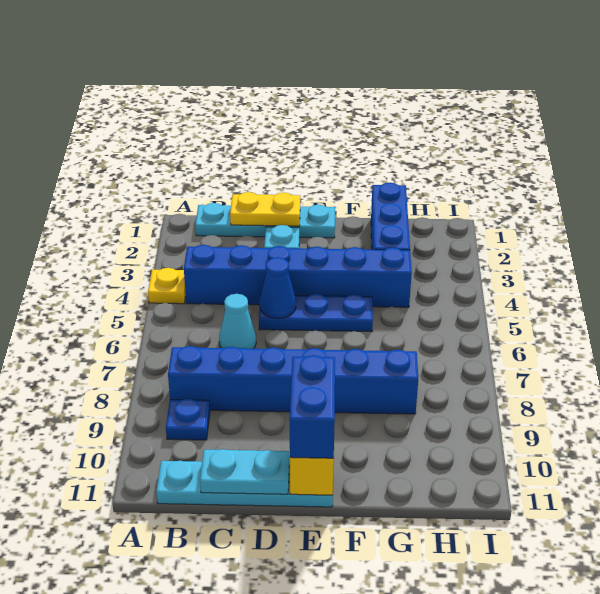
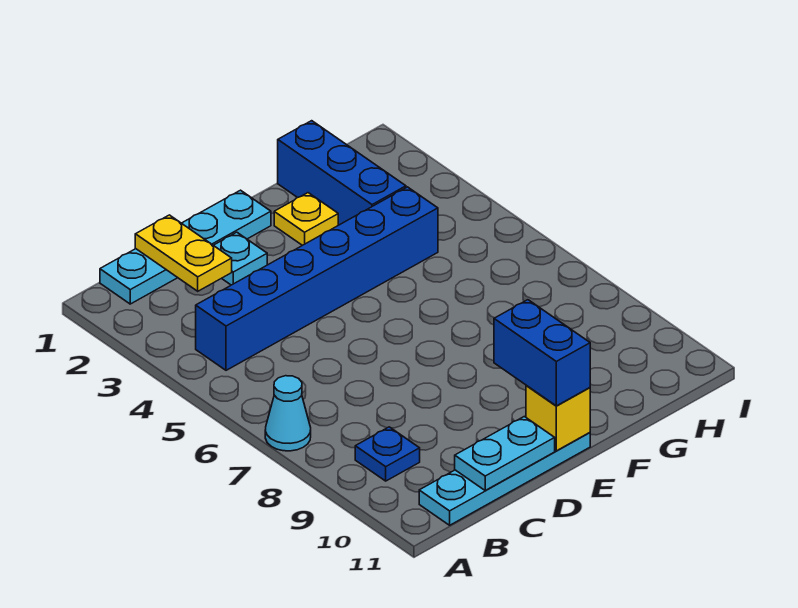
yellow plate A4 level 1 -> yellow plate F2 level 1
blue brick B8:G8 level 1 -> none
yellow plate C1:D1 level 2 -> yellow plate C1:C2 level 2
cyan cone C6 level 1 -> cyan cone A7 level 1
blue plate D5:F5 level 1 -> none
blue cone D5 level 2 -> none

